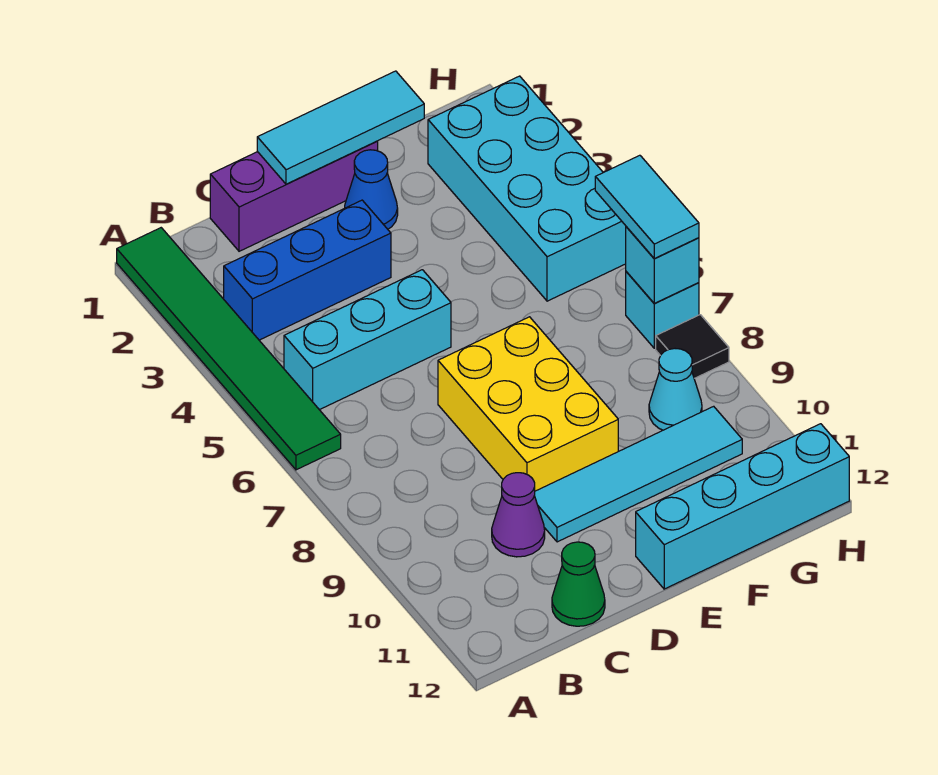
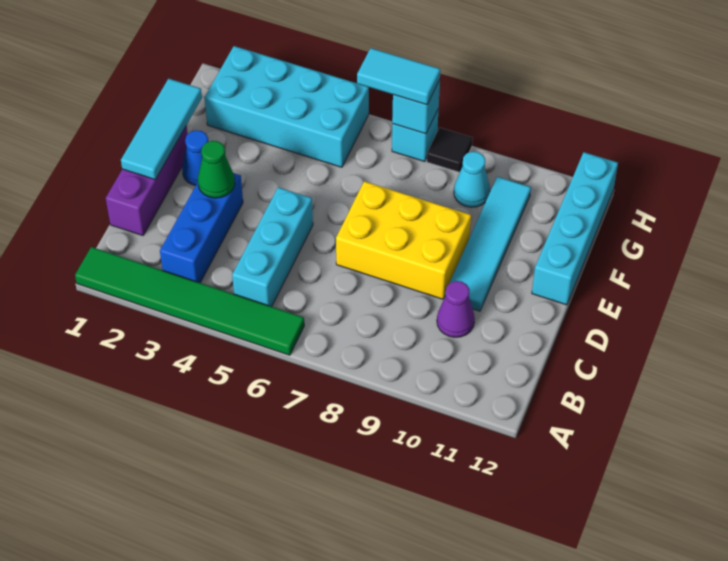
green cone C12 level 1 -> green cone D3 level 2

